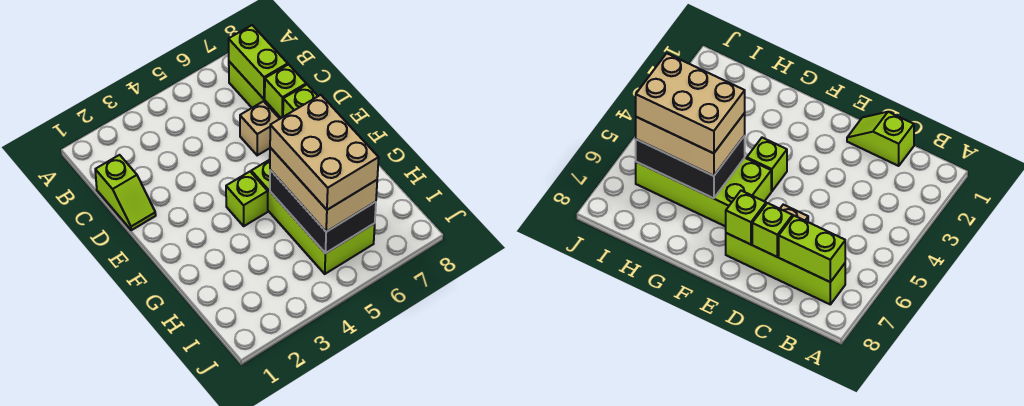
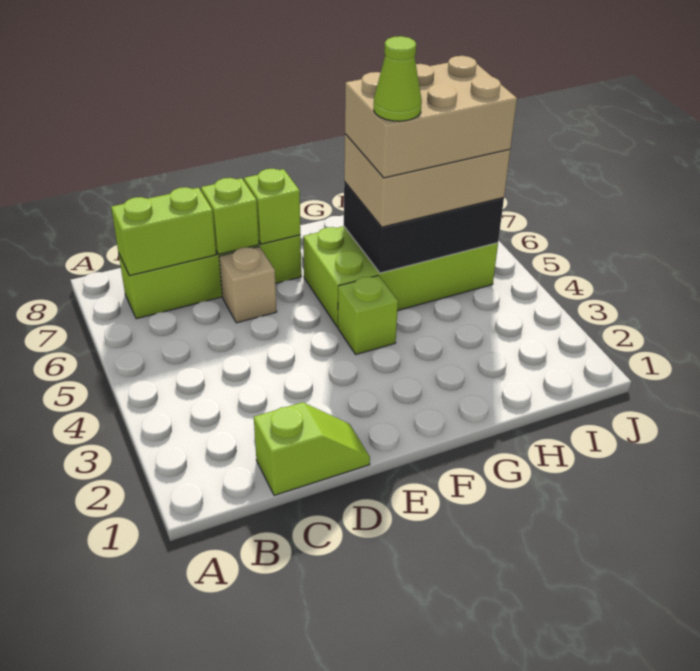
none -> lime cone G5 level 5

